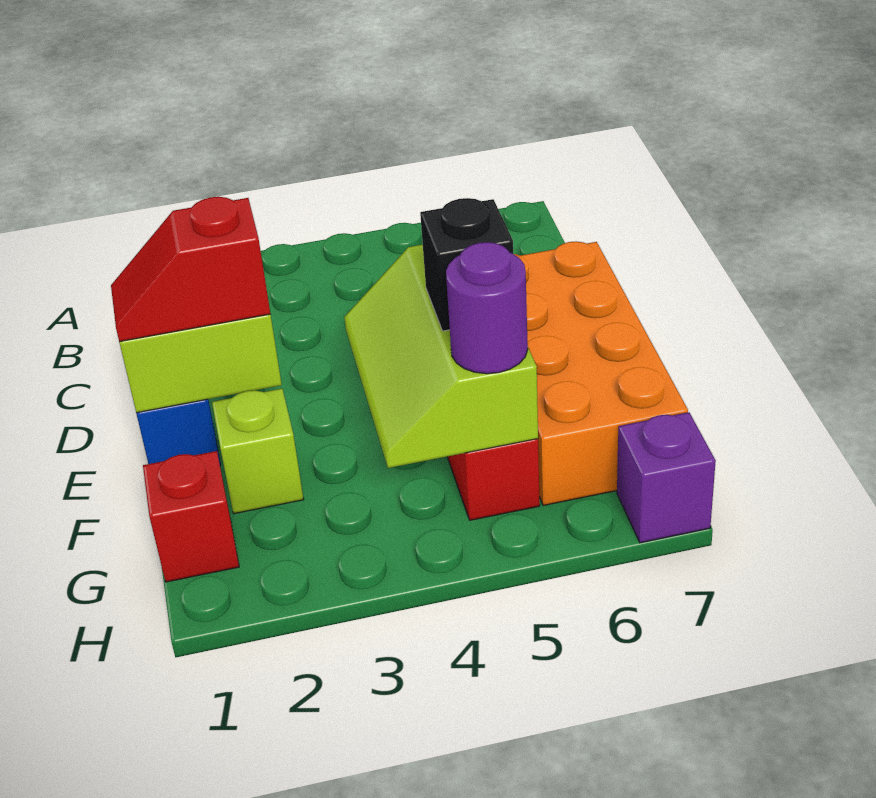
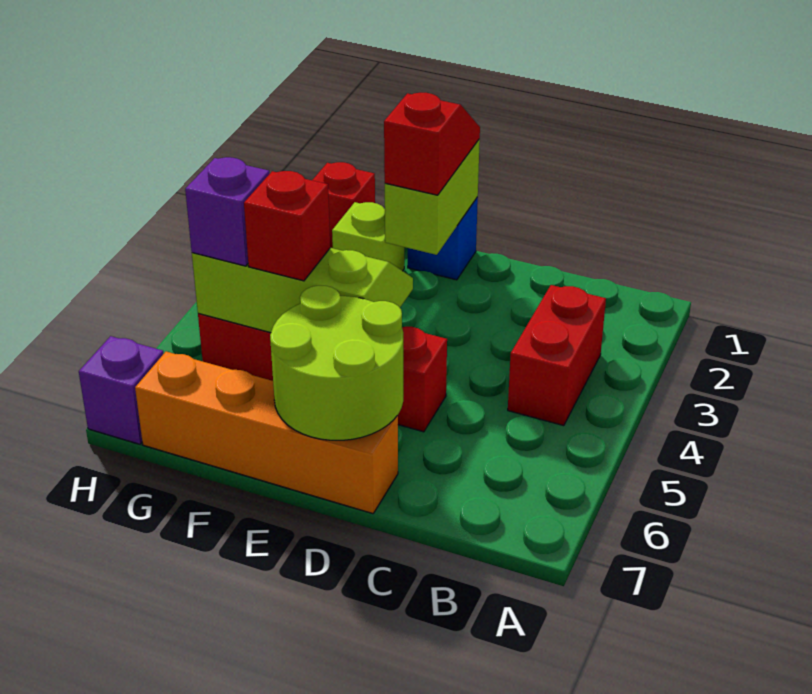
none -> red brick B3:B4 level 1
orange brick D6:G7 level 1 -> orange brick D7:G7 level 1
none -> lime round brick D6:E7 level 2
black brick F5 level 3 -> red brick F5 level 3
purple round brick G5 level 3 -> purple brick G5 level 3

